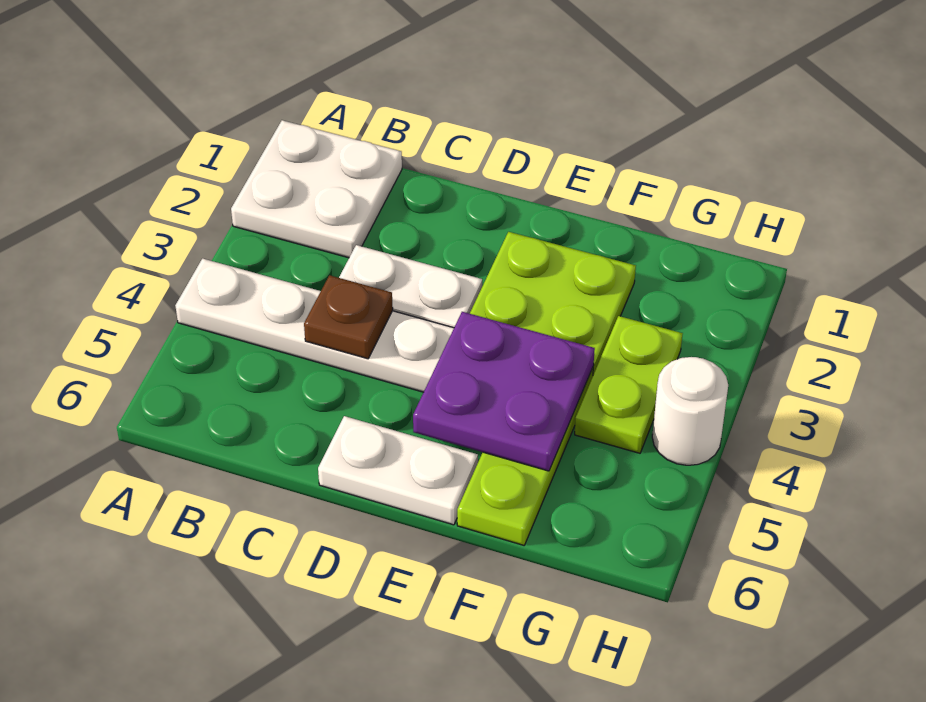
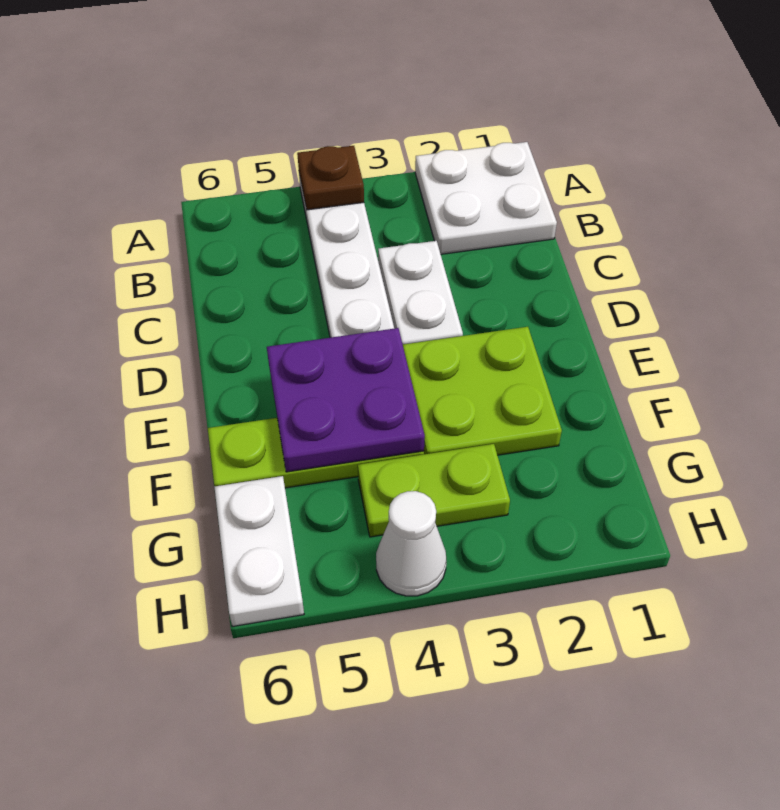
brown plate C4 level 2 -> brown plate A4 level 2
white plate D6:E6 level 1 -> white plate G6:H6 level 1
white round brick H4 level 1 -> white cone H4 level 1

